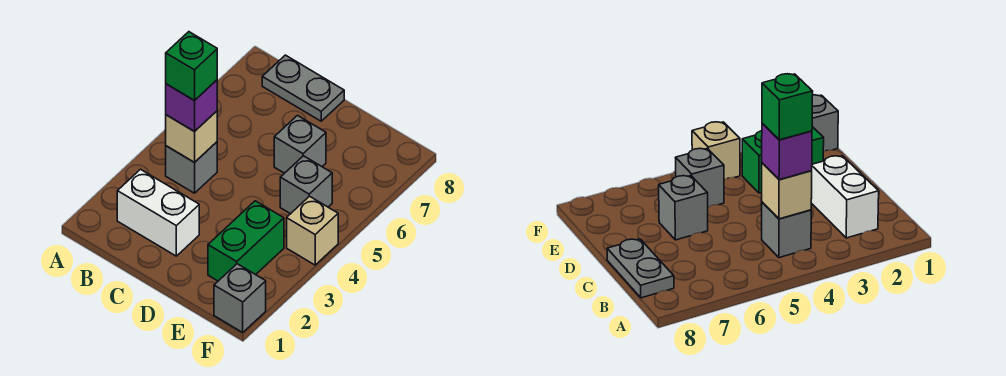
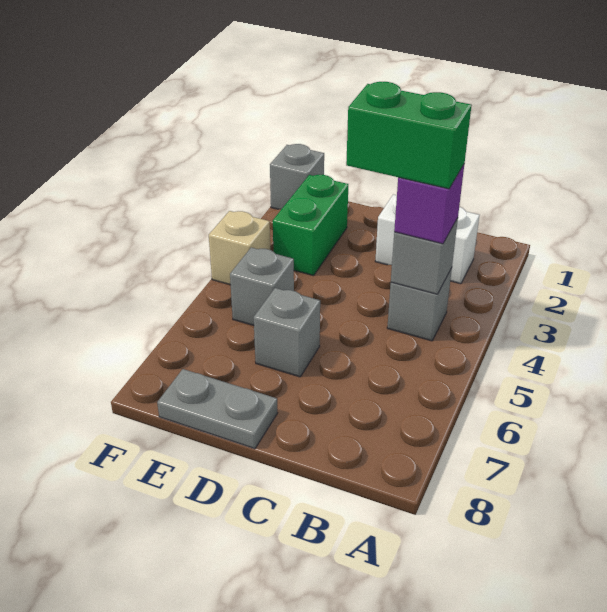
tan brick B4 level 2 -> grey brick B4 level 2
green brick B4 level 4 -> green brick B4:C4 level 4
grey plate B8:C8 level 1 -> grey plate D8:E8 level 1

